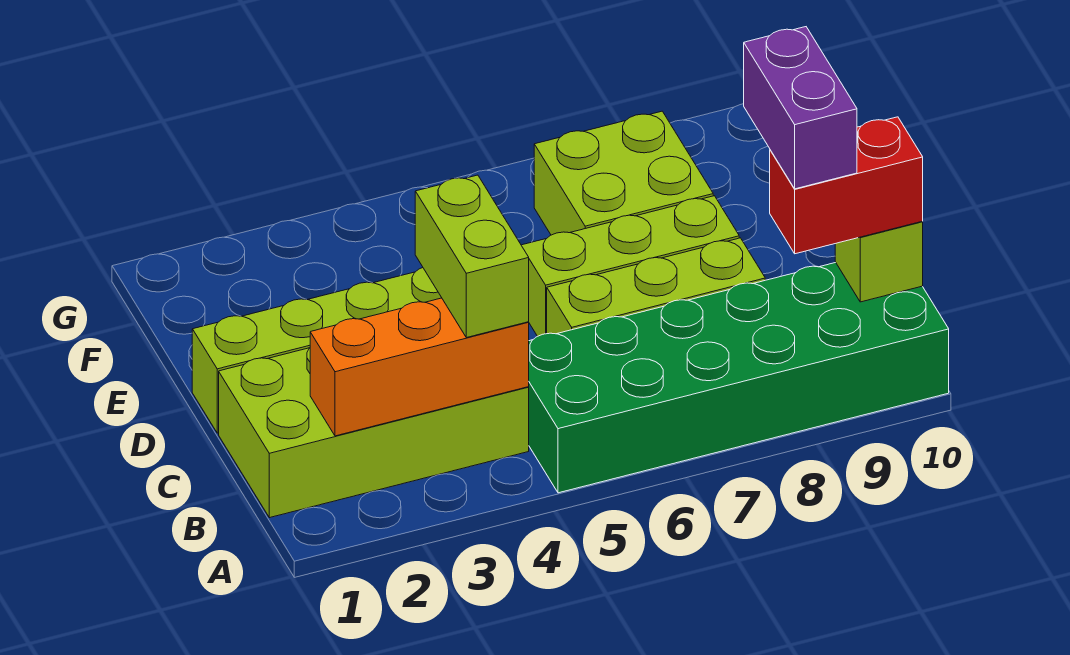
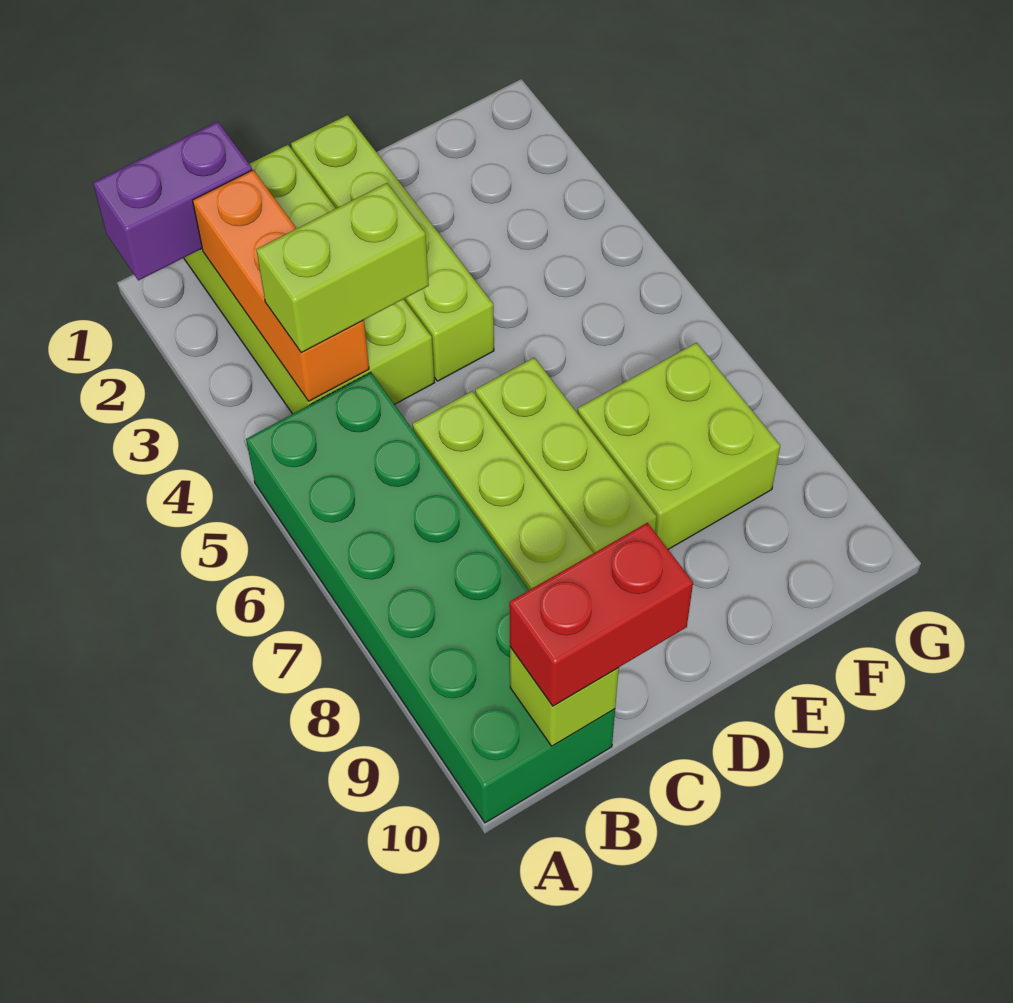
red brick B9:B10 level 3 -> red brick B10:C10 level 3
purple brick B9:C9 level 4 -> purple brick A1:B1 level 2

